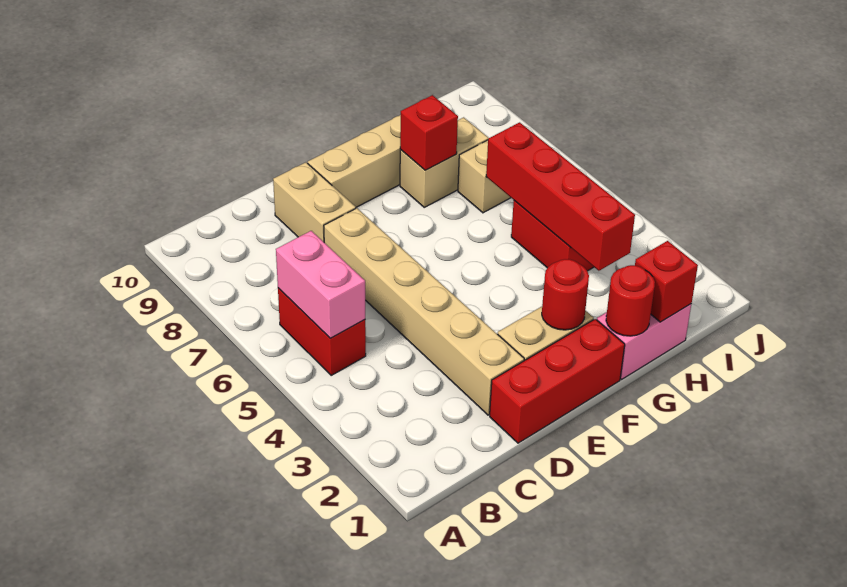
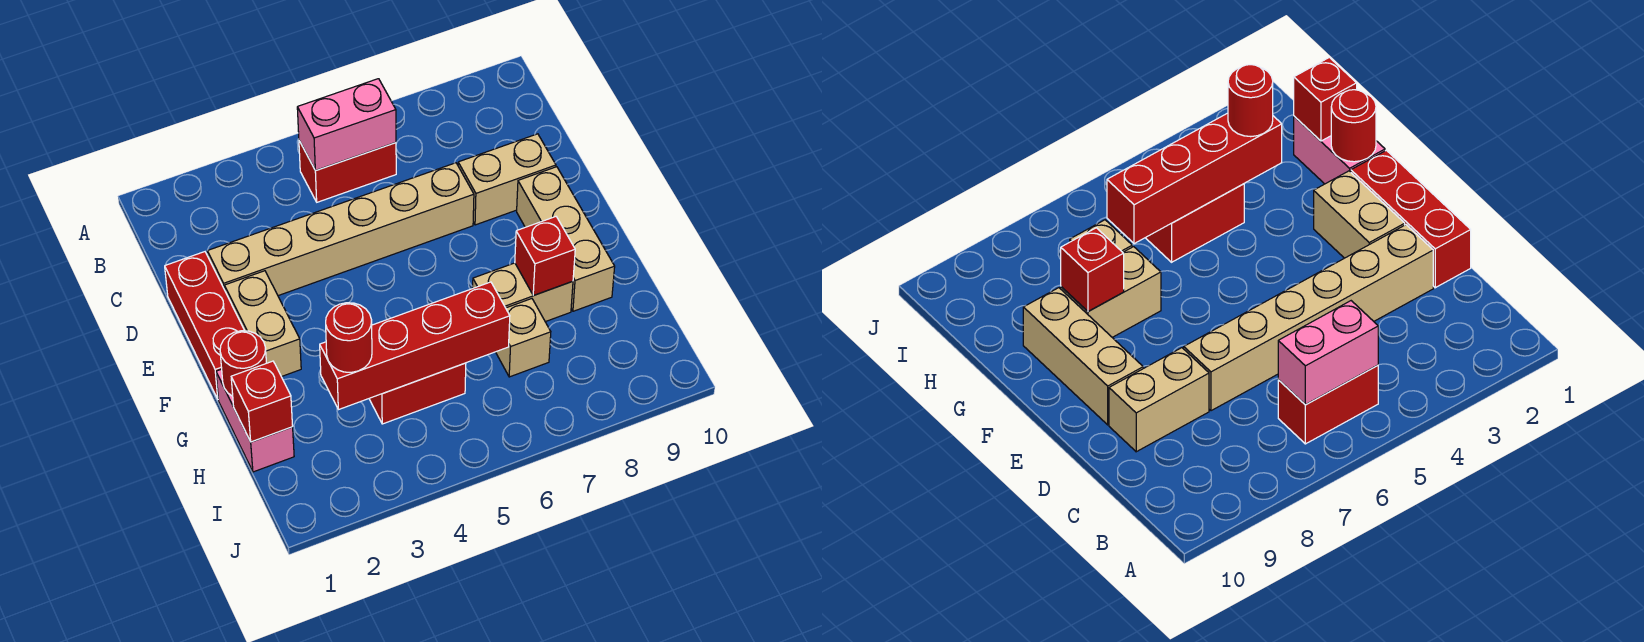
red round brick F2 level 2 -> red round brick H3 level 3
tan brick G8:H8 level 1 -> tan brick G7:G8 level 1

